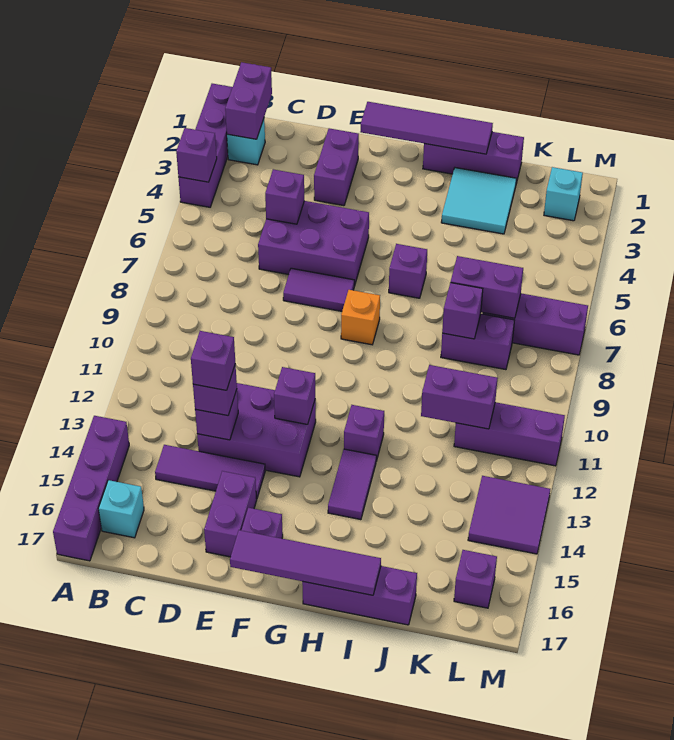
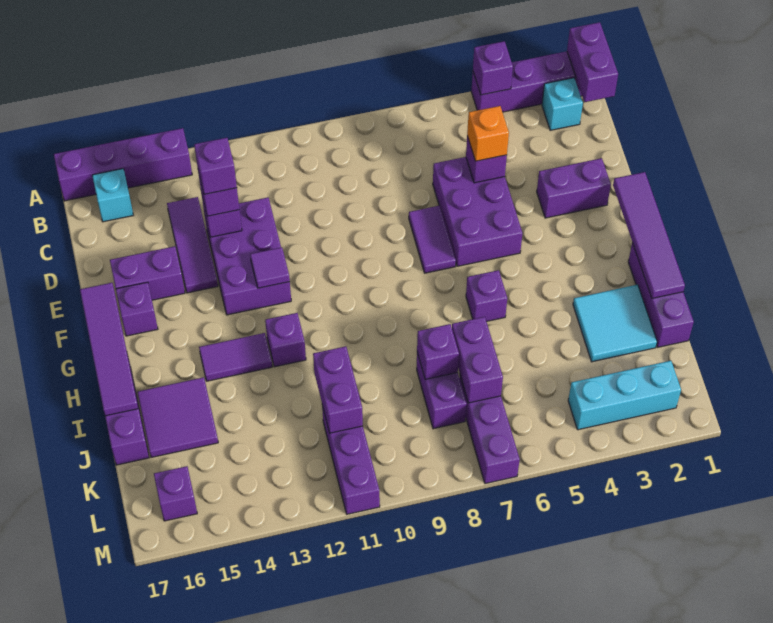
purple brick B1:B2 level 2 -> purple brick A1:B1 level 2
purple brick F12 level 2 -> purple tile F12 level 2
orange brick G8 level 1 -> orange brick D5 level 3
cyan brick L2 level 1 -> cyan brick L2:L4 level 1
purple tile L13:M14 level 1 -> purple tile I15:J16 level 1

